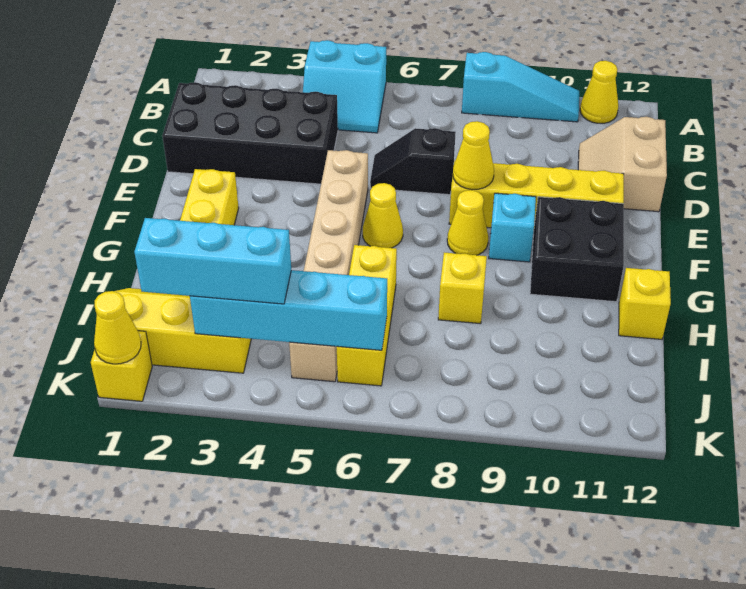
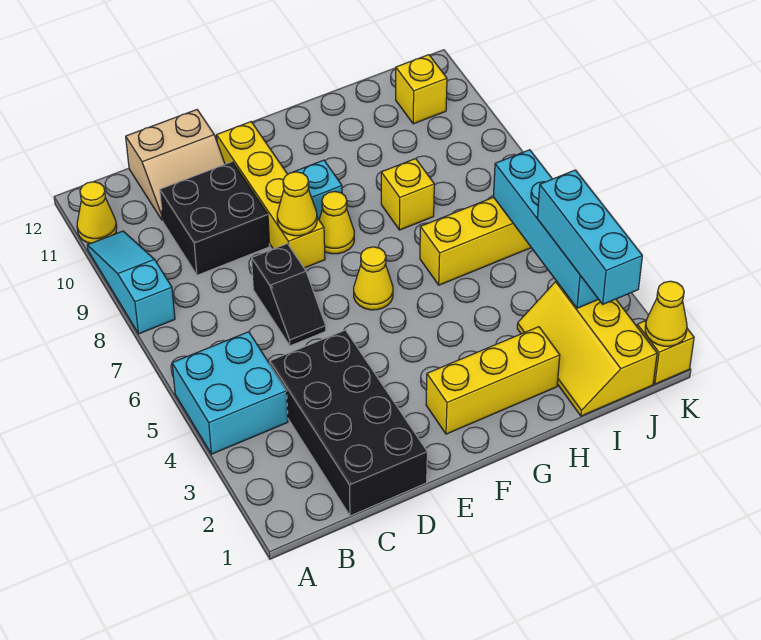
cyan slope A4:B5 level 1 top A -> cyan brick A4:B5 level 1
tan brick E5:J5 level 1 -> none
black brick F10:G11 level 1 -> black brick C9:D10 level 1
yellow brick H12 level 1 -> yellow brick J11 level 1

